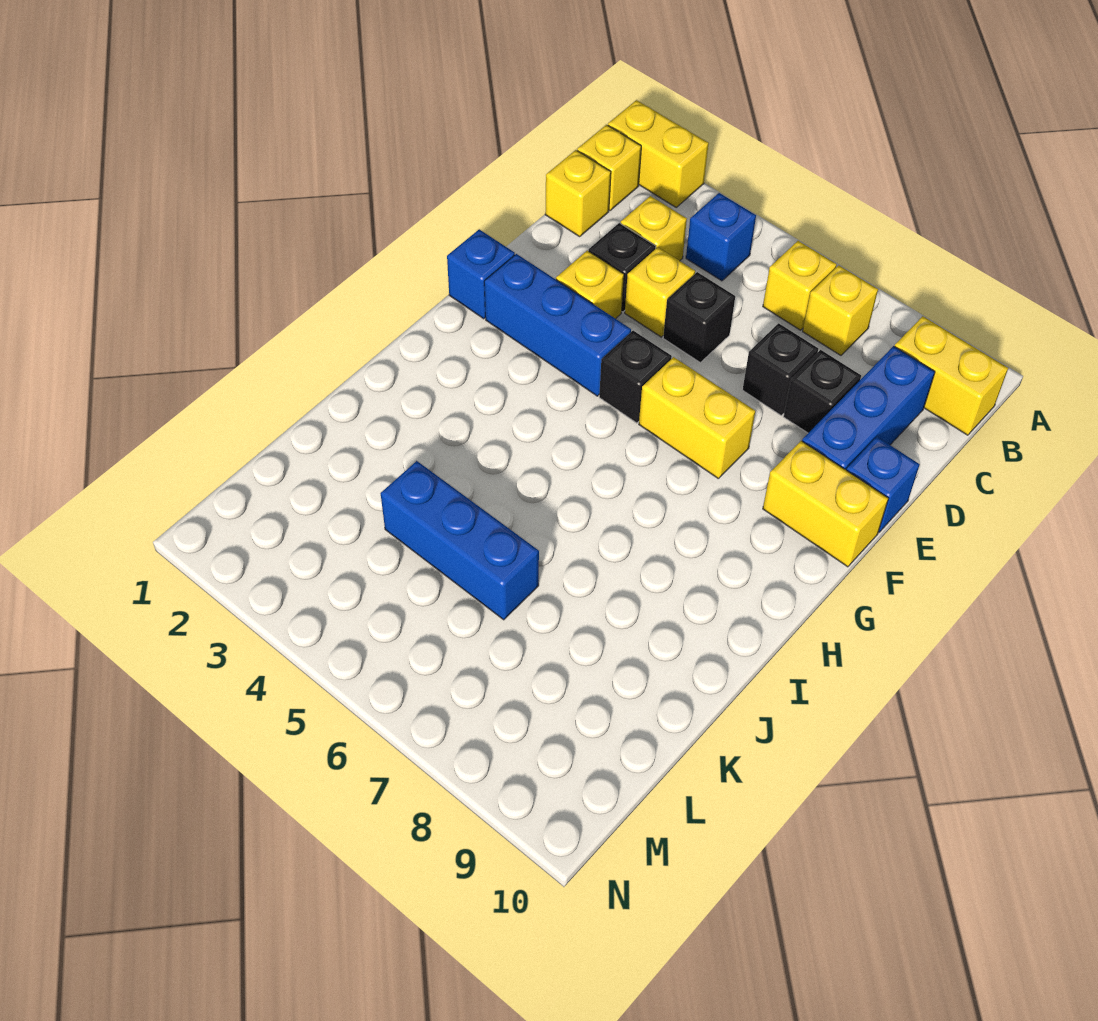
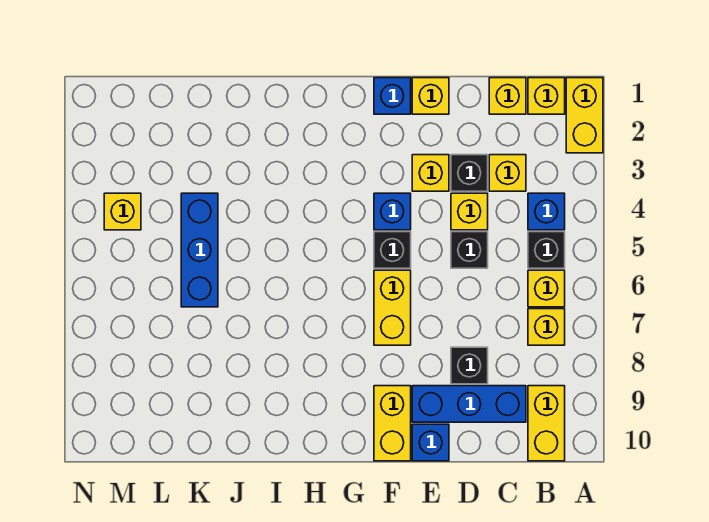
black brick D7 level 1 -> black brick B5 level 1
none -> yellow brick E1 level 1
blue brick F2:F4 level 1 -> blue brick F4 level 1
none -> yellow brick M4 level 1

